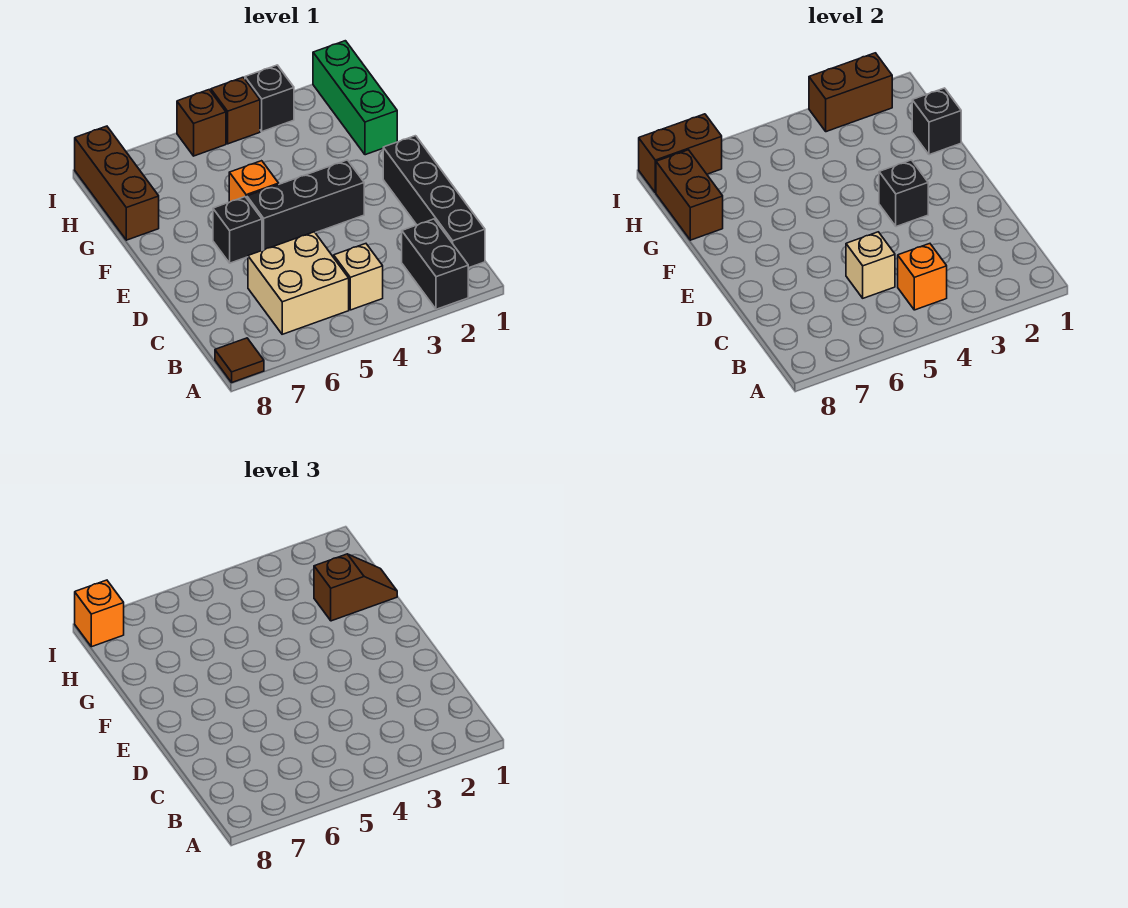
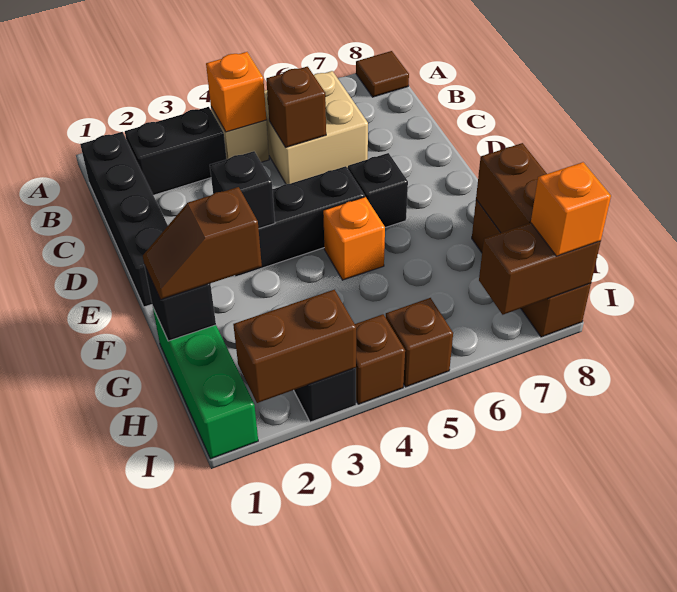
black brick A2:B2 level 1 -> black brick B2:B3 level 1
tan brick C5 level 2 -> brown brick C5 level 2

